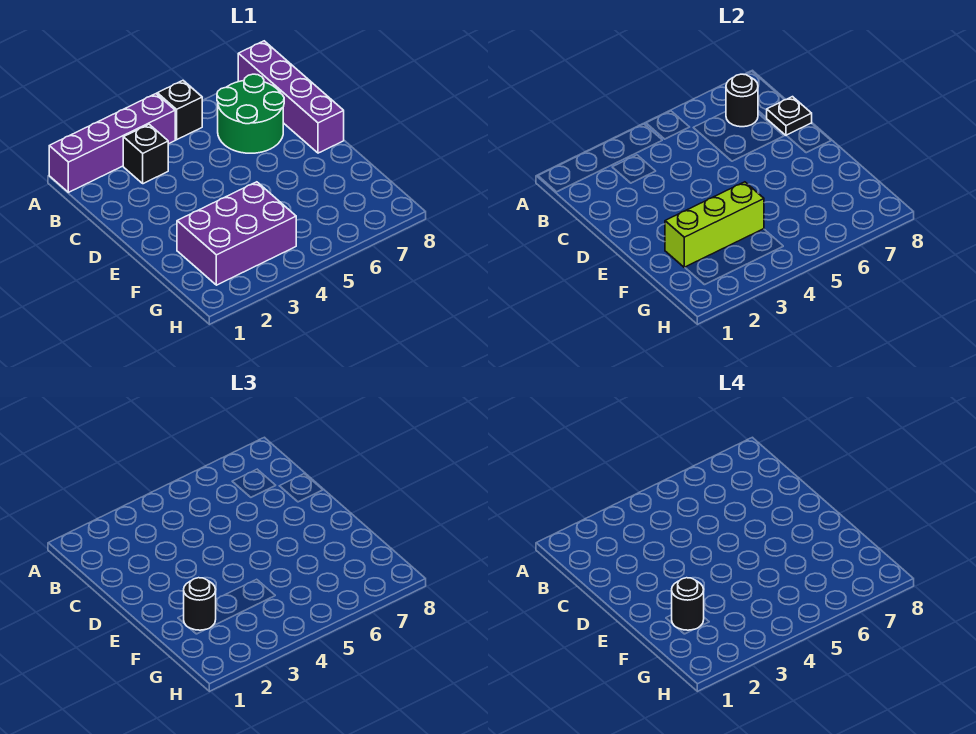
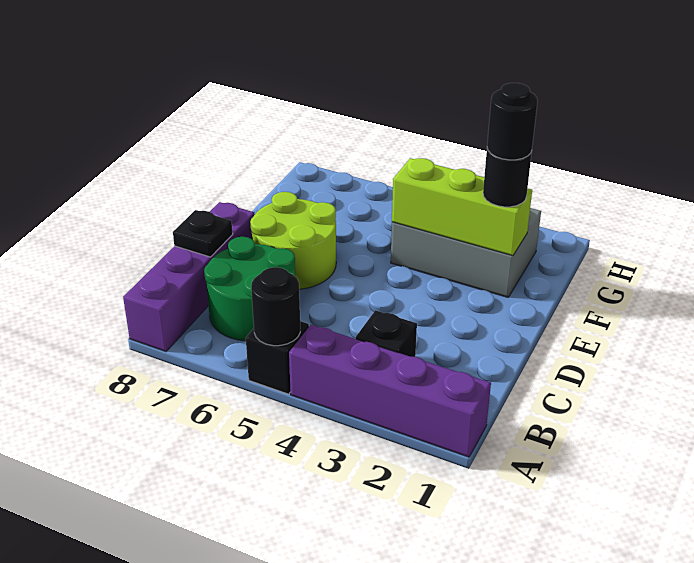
black round brick B7 level 2 -> black round brick A5 level 2
none -> lime round brick D6:E7 level 1
purple brick F2:G4 level 1 -> grey brick F2:G4 level 1

